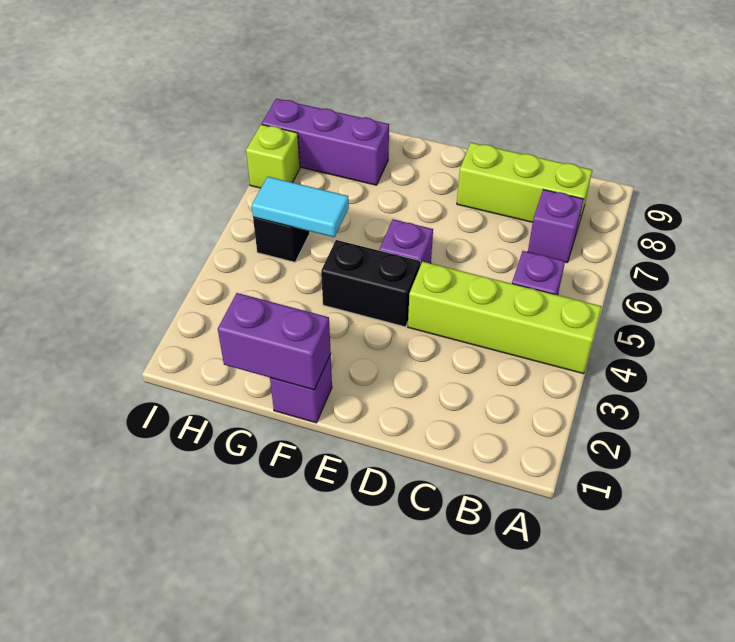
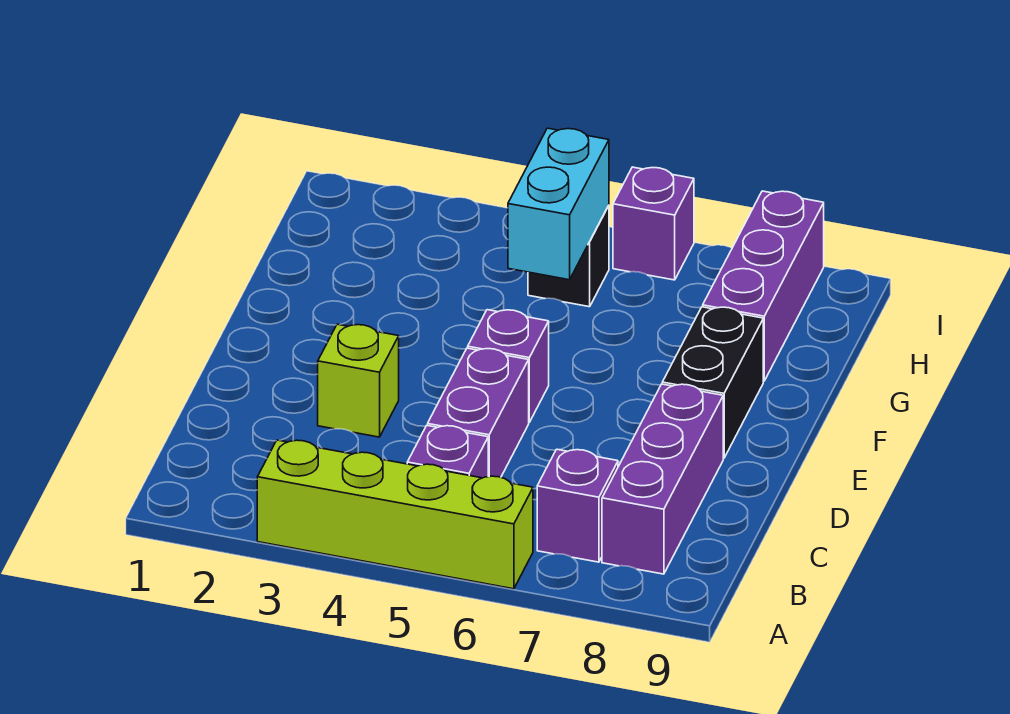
lime brick A4:D4 level 1 -> lime brick A3:A6 level 1
lime brick B8:D8 level 1 -> purple brick B8:D8 level 1
black brick E4:F4 level 1 -> black brick E8:F8 level 1
purple brick F1 level 1 -> purple brick I6 level 1
purple brick F1:G1 level 2 -> purple brick C5:D5 level 1
cyan tile G5:H5 level 2 -> cyan brick G5:H5 level 2
lime brick I7 level 1 -> lime brick D3 level 1

